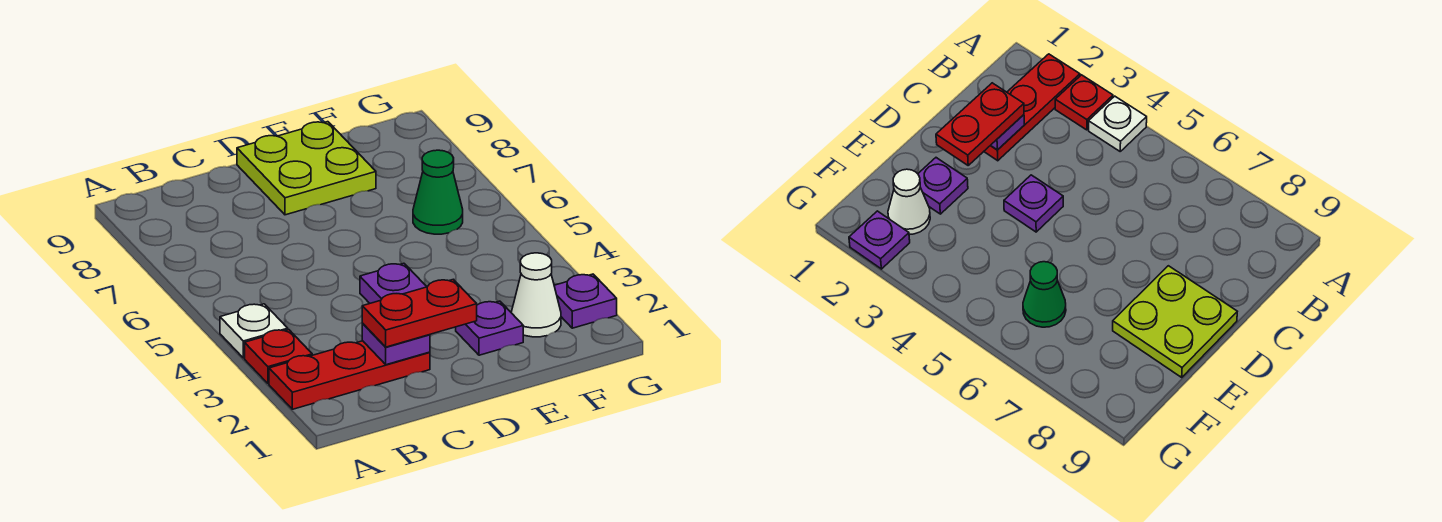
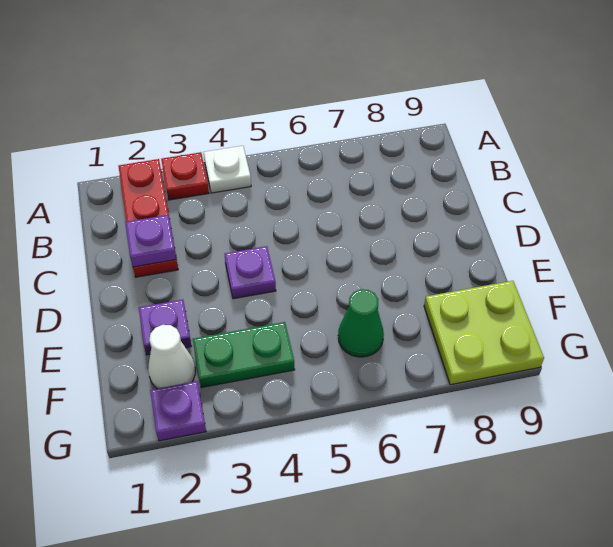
red plate C2:D2 level 3 -> none
lime plate D8:E9 level 1 -> lime plate F8:G9 level 1
none -> green plate F3:F4 level 1

